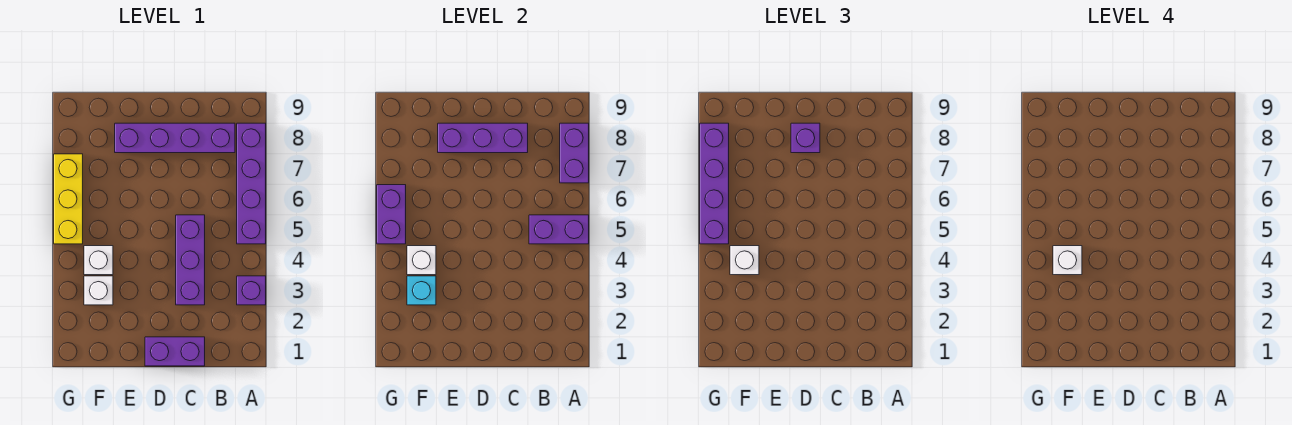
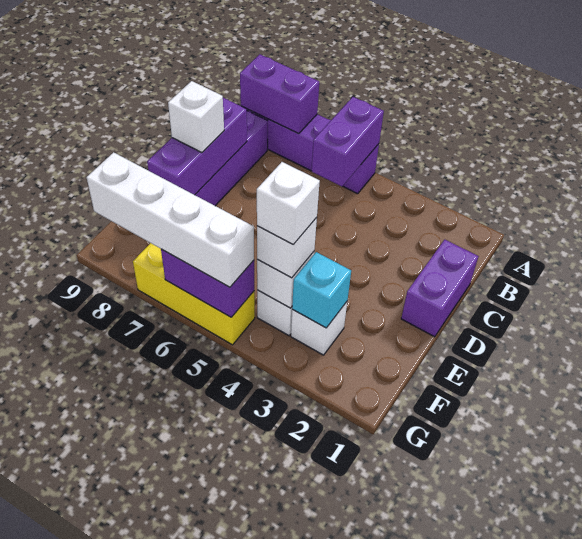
purple brick A3 level 1 -> none
purple brick C3:C5 level 1 -> none
purple brick D8 level 3 -> white brick D8 level 3
purple brick G5:G8 level 3 -> white brick G5:G8 level 3

